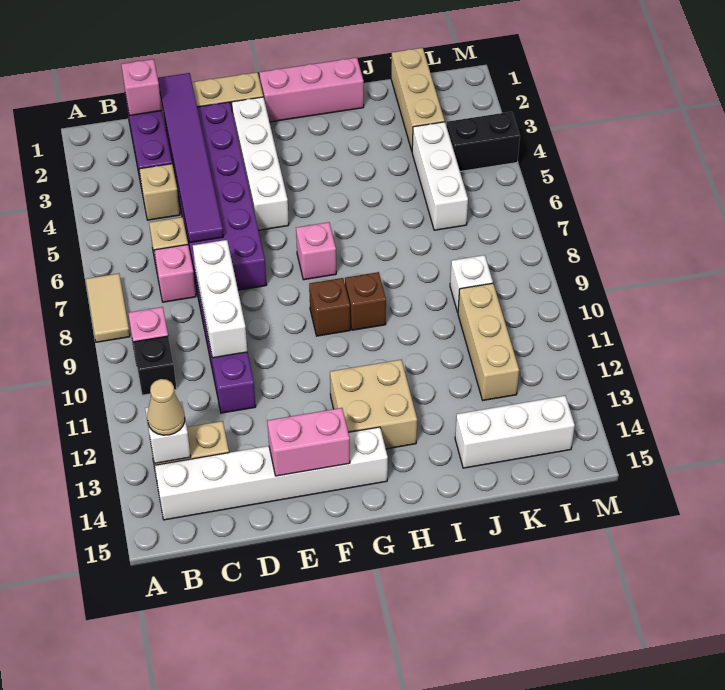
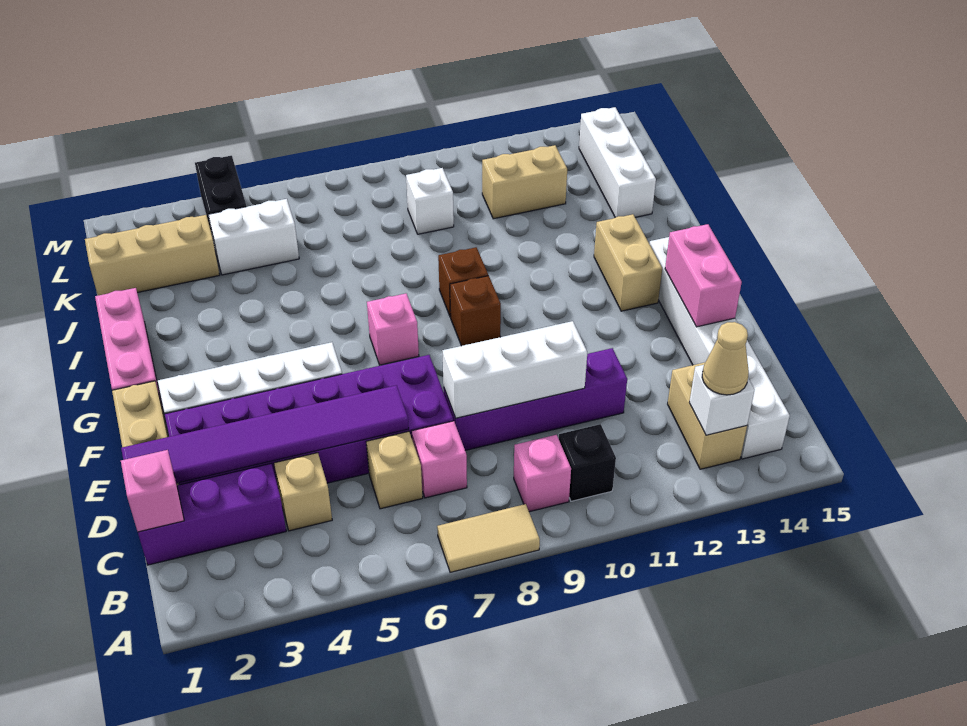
tan brick G12:H13 level 1 -> tan brick G13:H13 level 1
white brick K4:K6 level 1 -> white brick K4:K5 level 1
tan brick K10:K12 level 1 -> tan brick K11:K12 level 1

